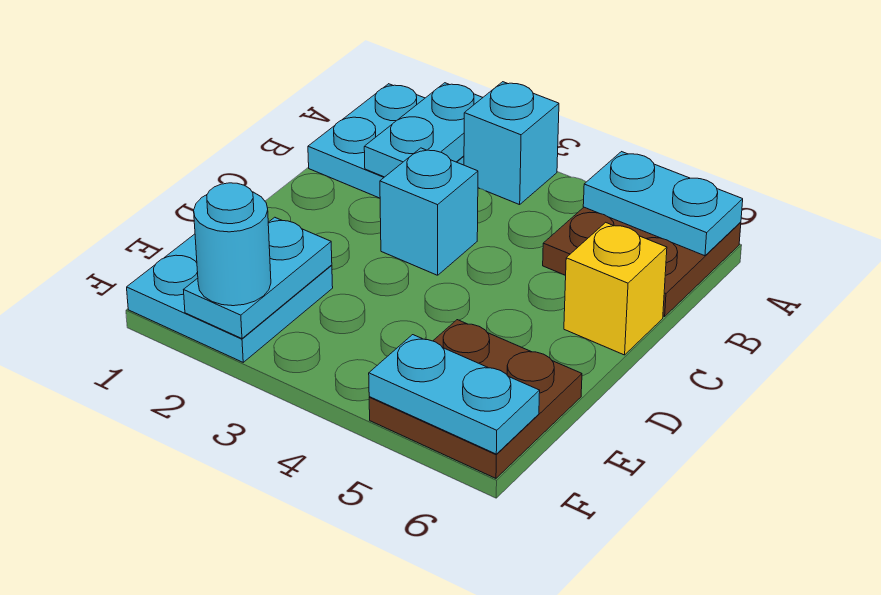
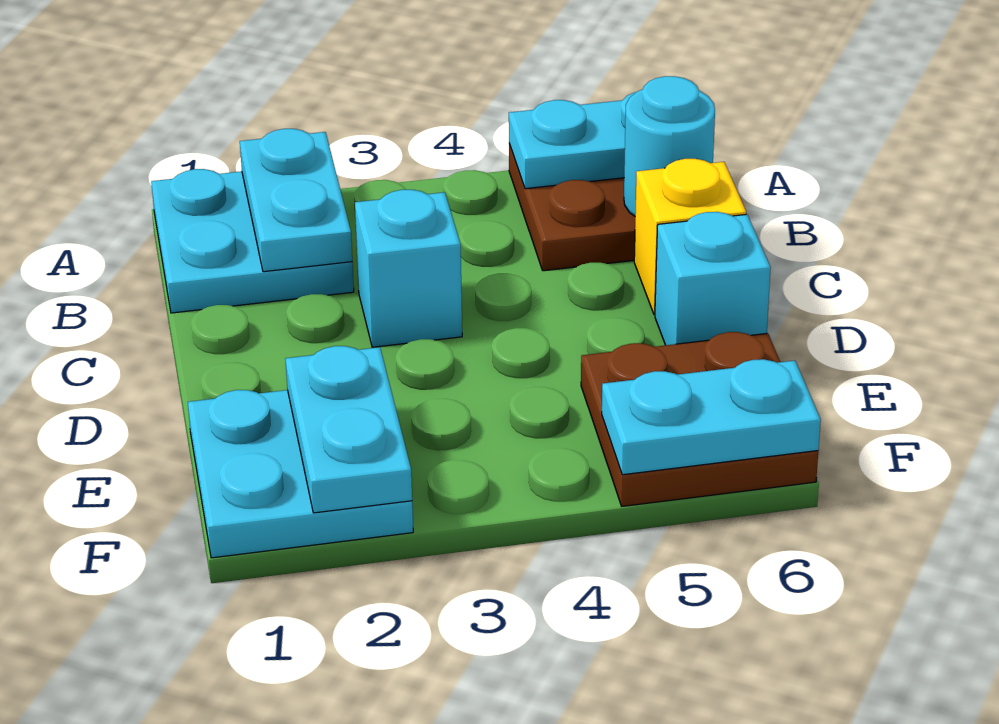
cyan brick A3 level 1 -> cyan brick D6 level 1
cyan round brick F2 level 3 -> cyan round brick B6 level 2

